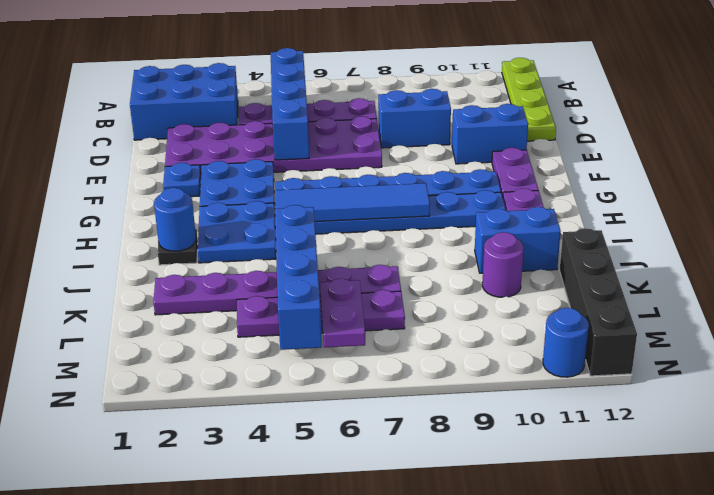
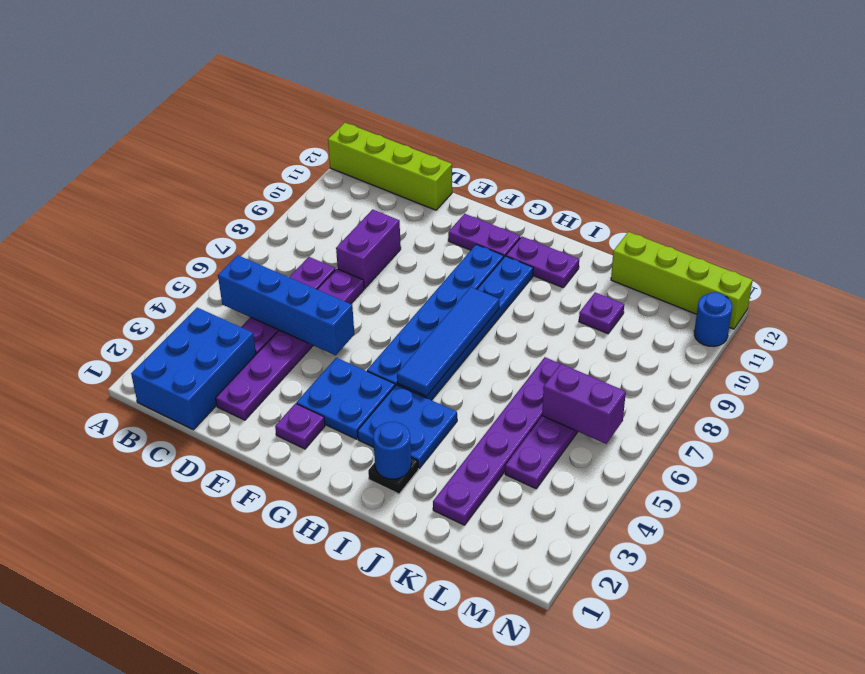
lime plate A12:D12 level 1 -> lime brick A12:D12 level 1
purple plate D2:E7 level 1 -> purple plate D2:D7 level 1
blue brick D8:D9 level 1 -> purple brick D8:D9 level 1
blue brick E10:E11 level 1 -> none
blue plate F2 level 1 -> purple plate F2 level 1
blue brick J5:M5 level 2 -> none
blue brick J10:J11 level 1 -> none
purple round brick K10 level 1 -> purple plate K10 level 1
black brick K12:N12 level 1 -> lime brick K12:N12 level 1
purple plate L6:M6 level 2 -> purple brick L6:M6 level 2

